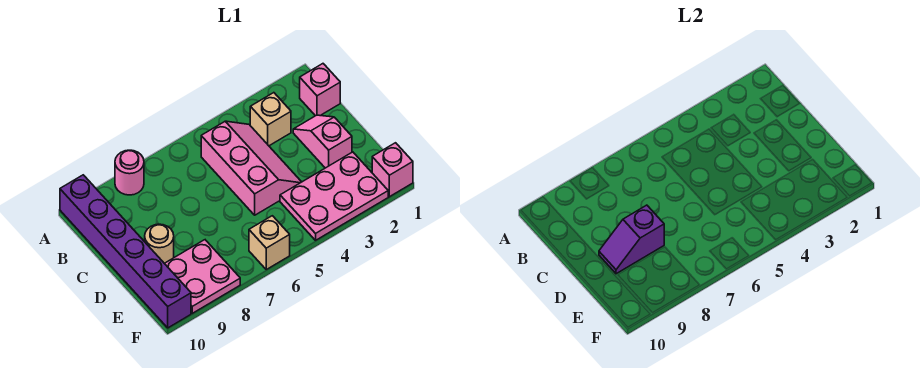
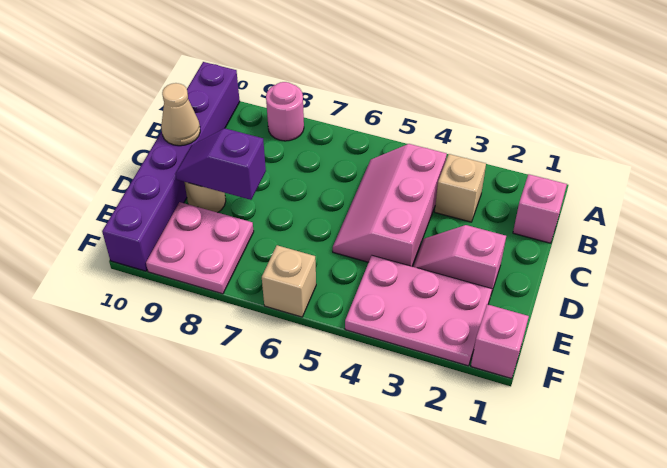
pink slope B4:D5 level 1 top 5 -> pink slope B4:D5 level 1 top 4
pink slope C2:D2 level 1 top D -> pink slope D2:D3 level 1 top 2
none -> tan cone C10 level 2

